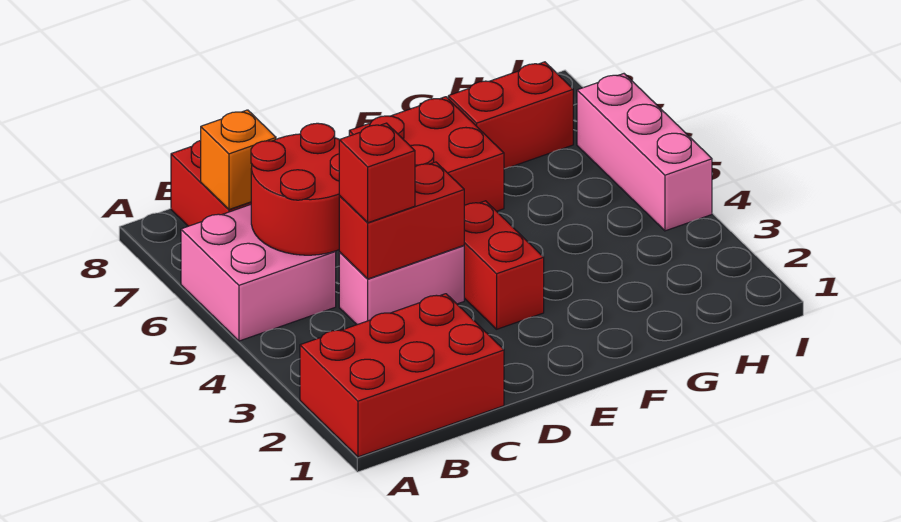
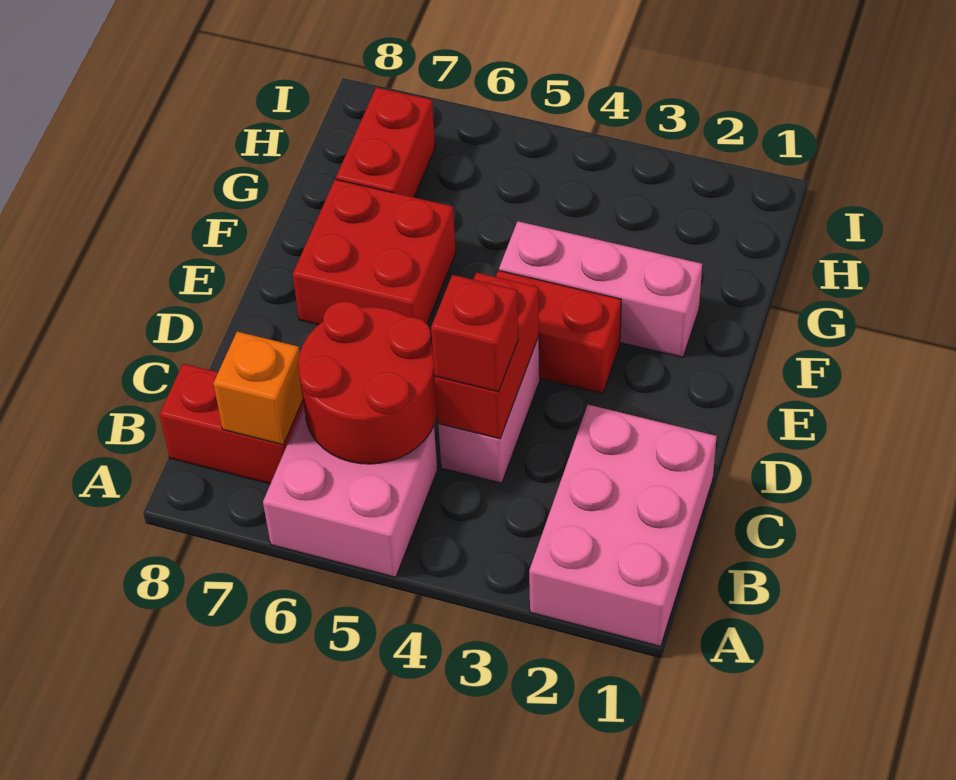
red brick A1:C2 level 1 -> pink brick A1:C2 level 1
pink brick I4:I6 level 1 -> pink brick F2:F4 level 1

